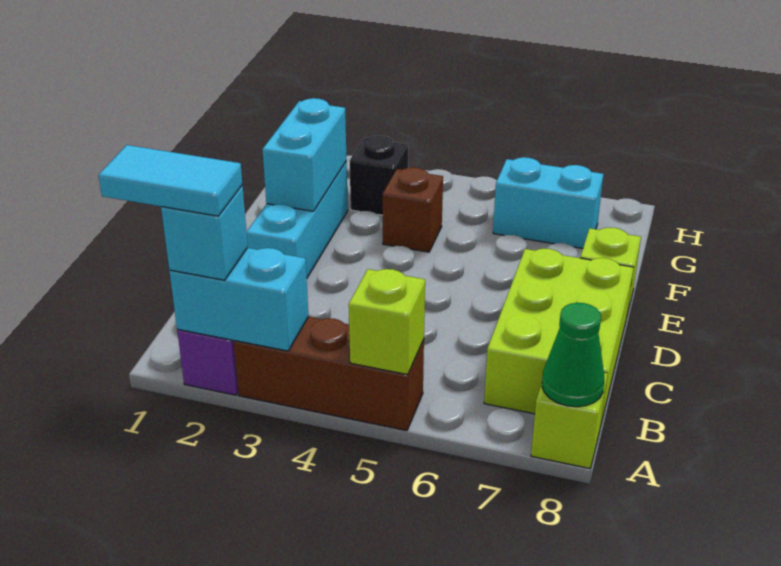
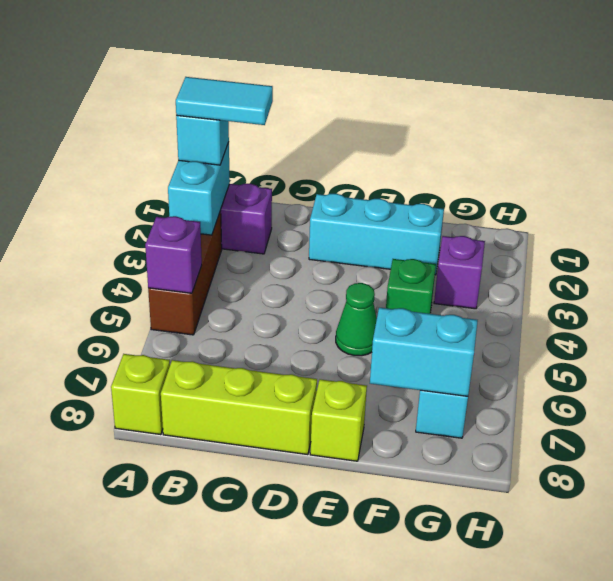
cyan tile A1:A2 level 4 -> cyan tile A2:B2 level 4
lime brick A5 level 2 -> purple brick A5 level 2
green cone A8 level 2 -> green cone E5 level 1
lime brick B7:D8 level 1 -> lime brick B8:D8 level 1
cyan brick E2:F2 level 2 -> cyan brick F7:G7 level 2
brown brick F4 level 1 -> green brick F4 level 1
black brick G3 level 1 -> purple brick G3 level 1

